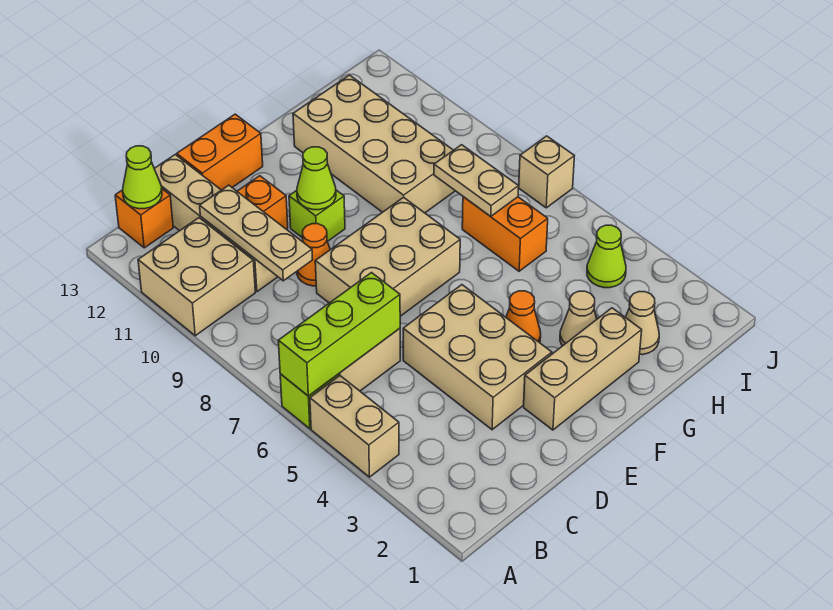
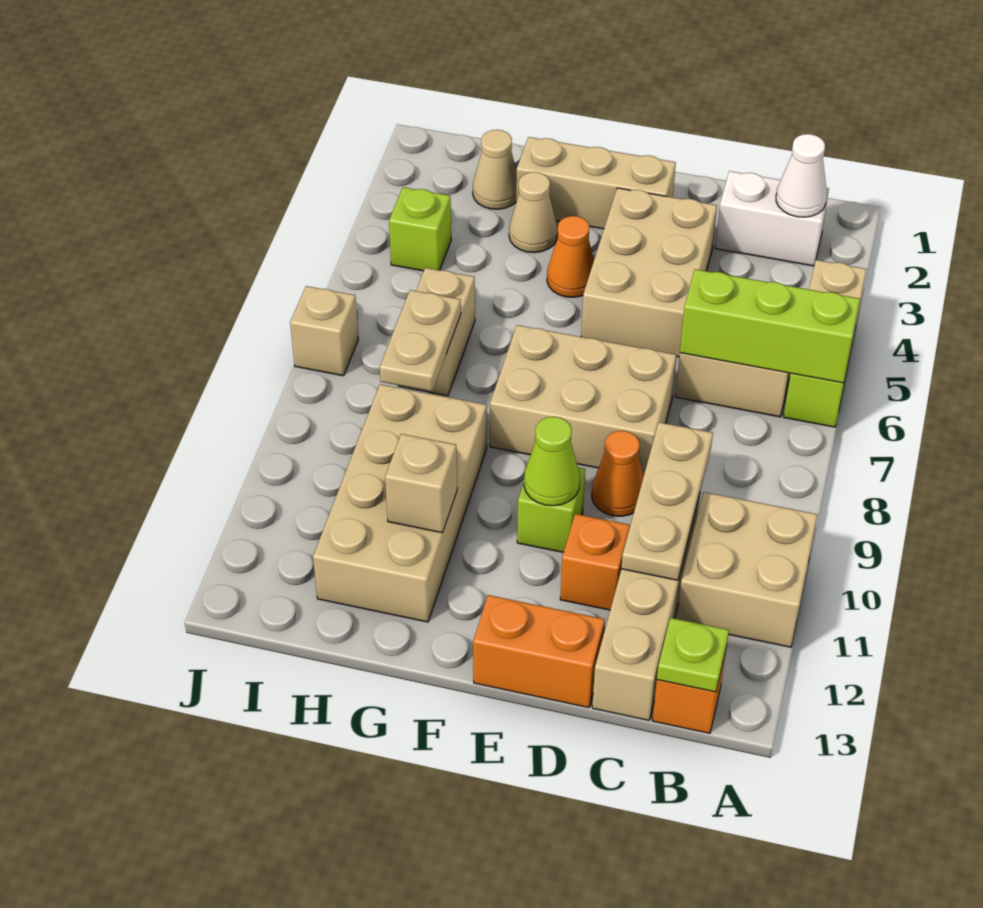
none -> white brick B2:C2 level 1
none -> white cone B2 level 2
lime cone B13 level 2 -> lime plate B13 level 2
none -> tan brick G11 level 2
orange brick H6:H7 level 1 -> tan brick H6:H7 level 1
lime cone I4 level 1 -> lime brick I4 level 1

